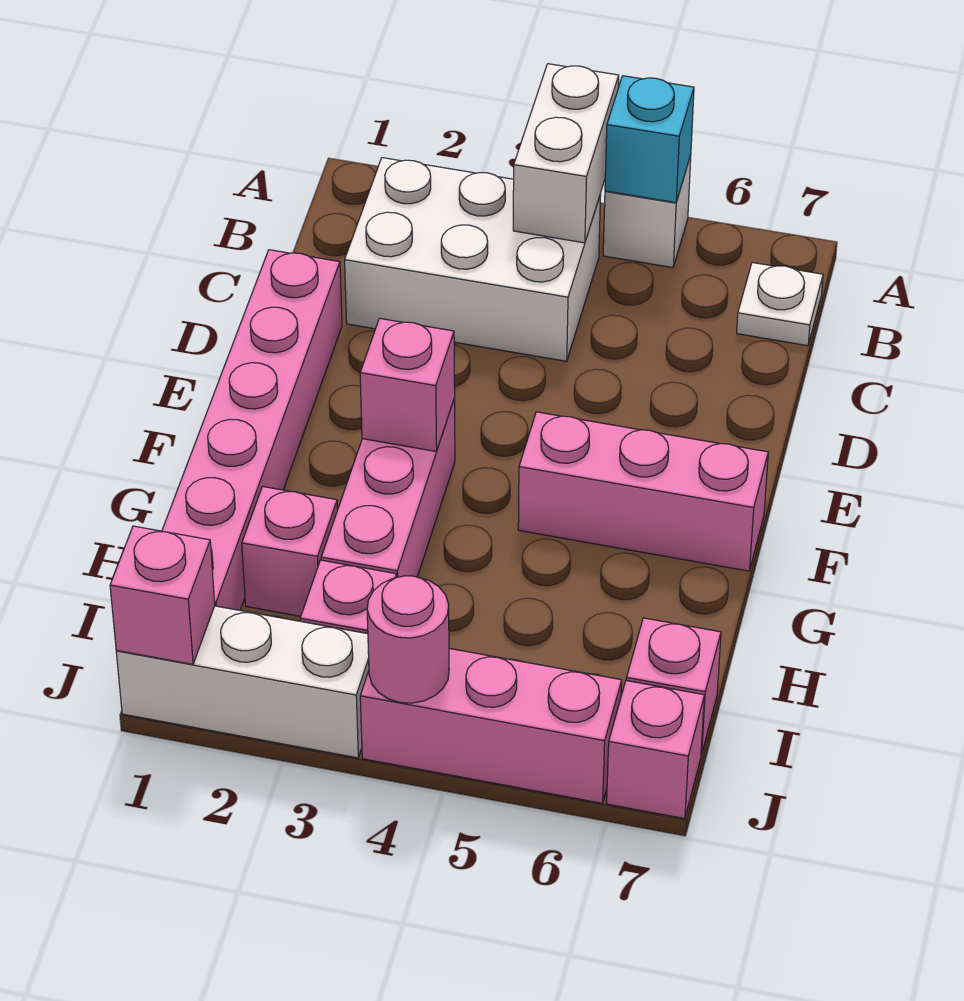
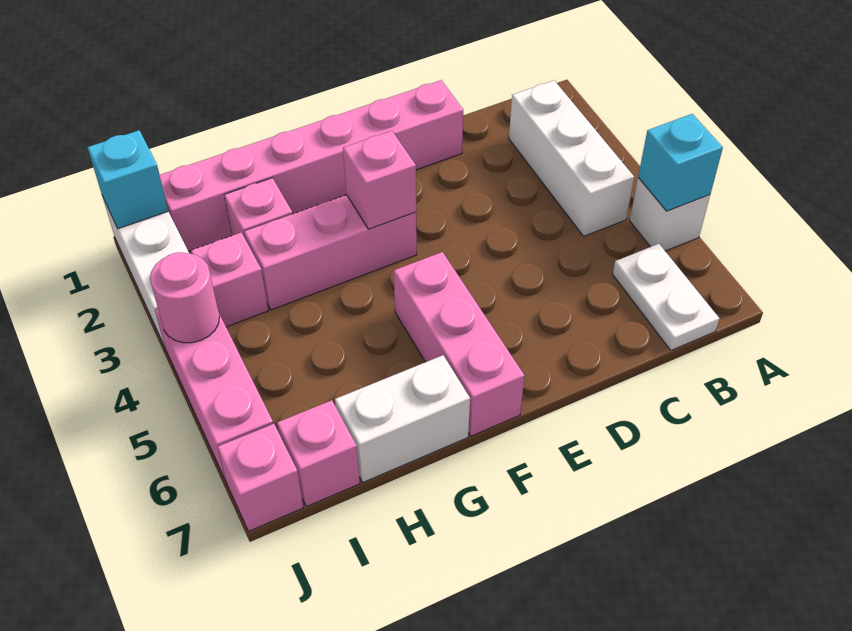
white brick A4:B4 level 2 -> white brick G7:H7 level 1
white brick B2:C4 level 1 -> white brick B2:B4 level 1
white plate B7 level 1 -> white plate B6:B7 level 1
pink brick J1 level 2 -> cyan brick J1 level 2

